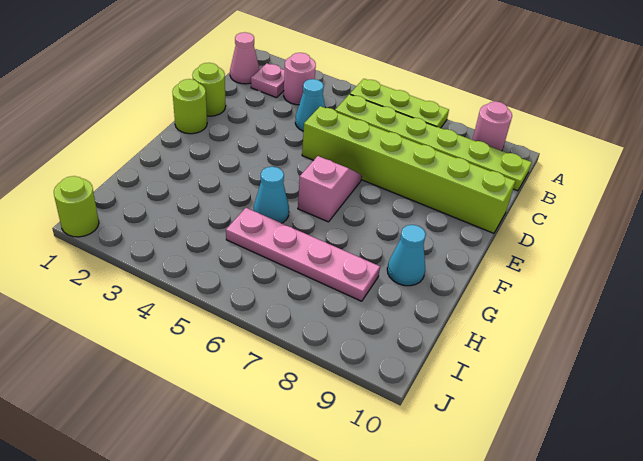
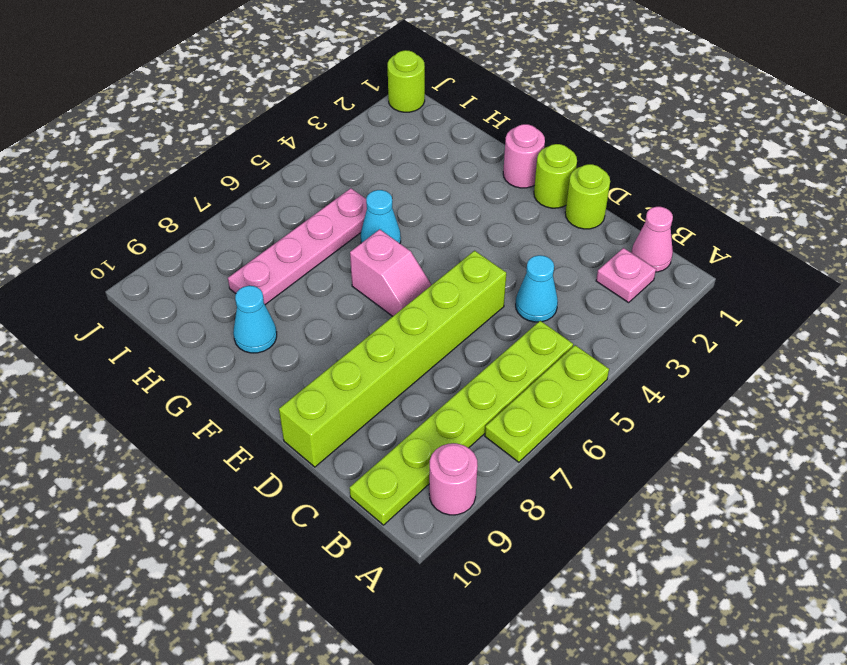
pink round brick B3 level 1 -> pink round brick F1 level 1

